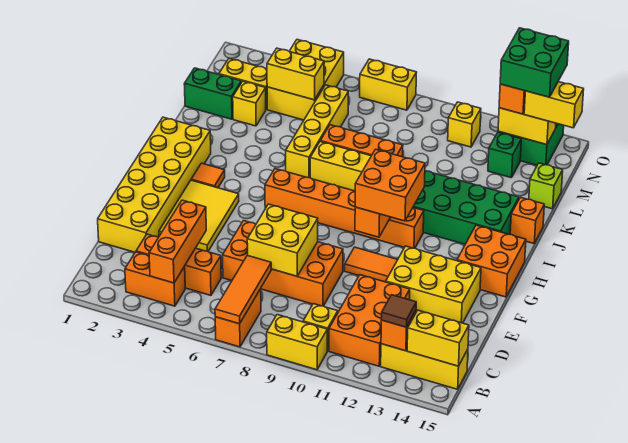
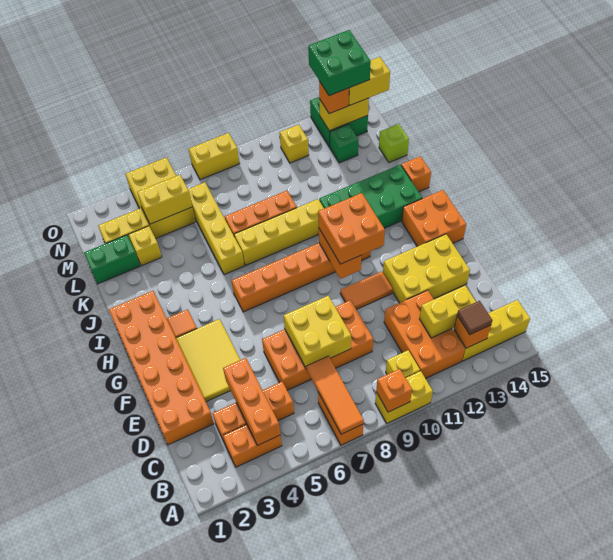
none -> orange brick A9 level 2
yellow brick B14:B15 level 2 -> yellow brick C12:C13 level 2
yellow brick D1:I2 level 1 -> orange brick D1:I2 level 1

